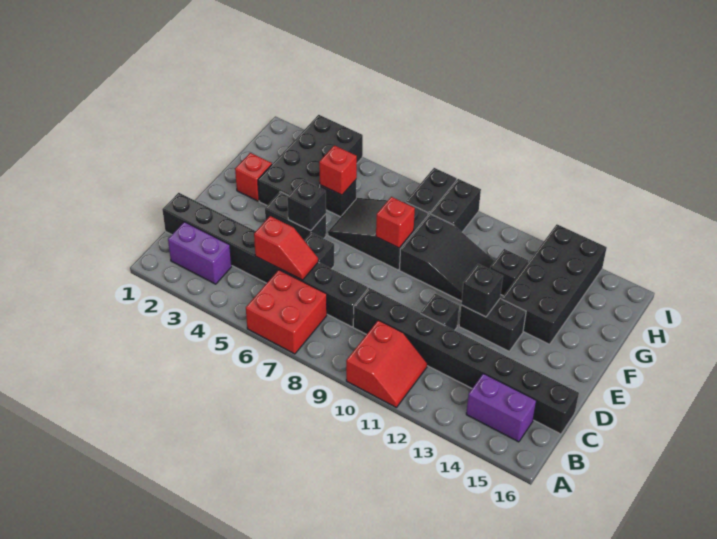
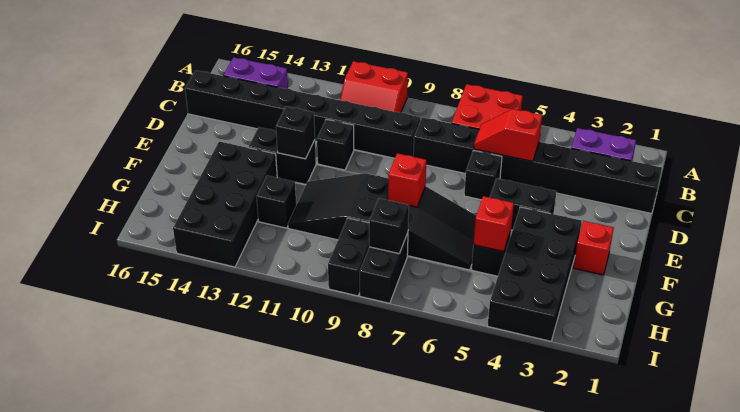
red slope A10:B11 level 1 top 10 -> red slope A10:B11 level 1 top A
black brick E5 level 2 -> black brick H8 level 2

